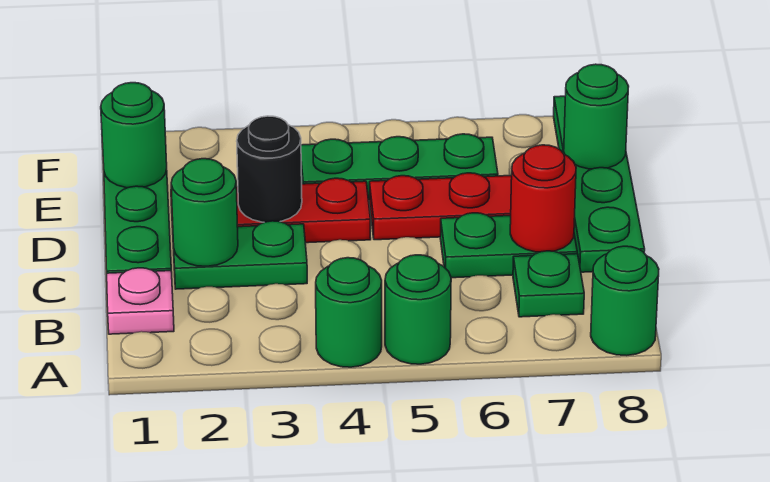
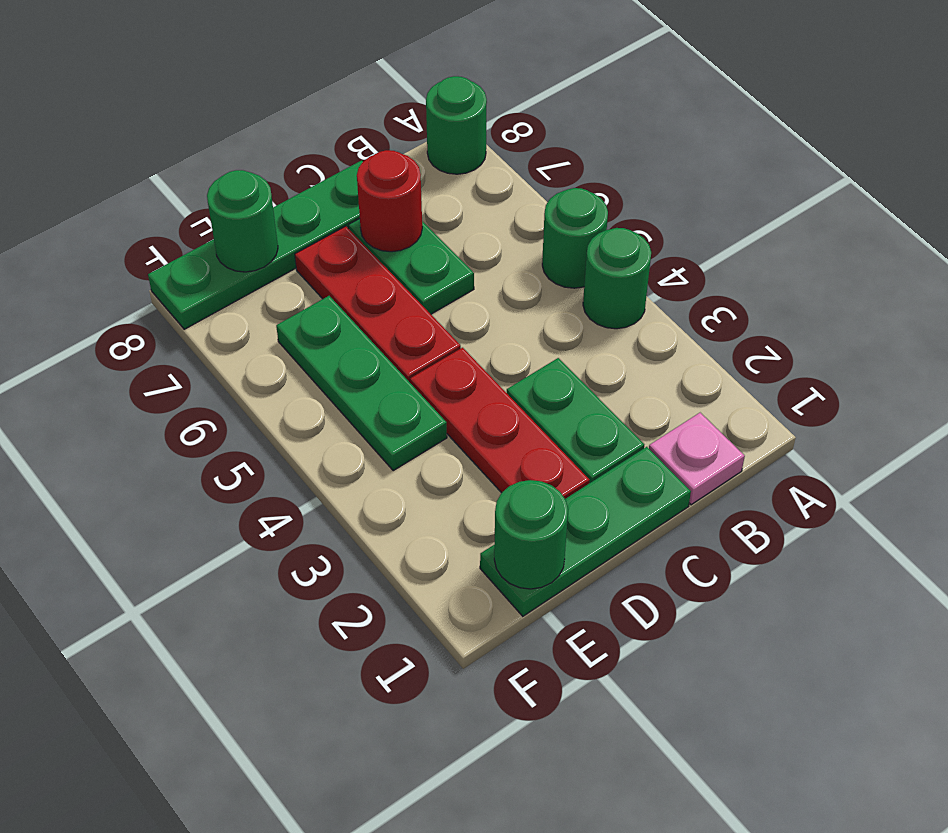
green plate B7 level 1 -> none
green round brick C2 level 2 -> none
black round brick D3 level 2 -> none

